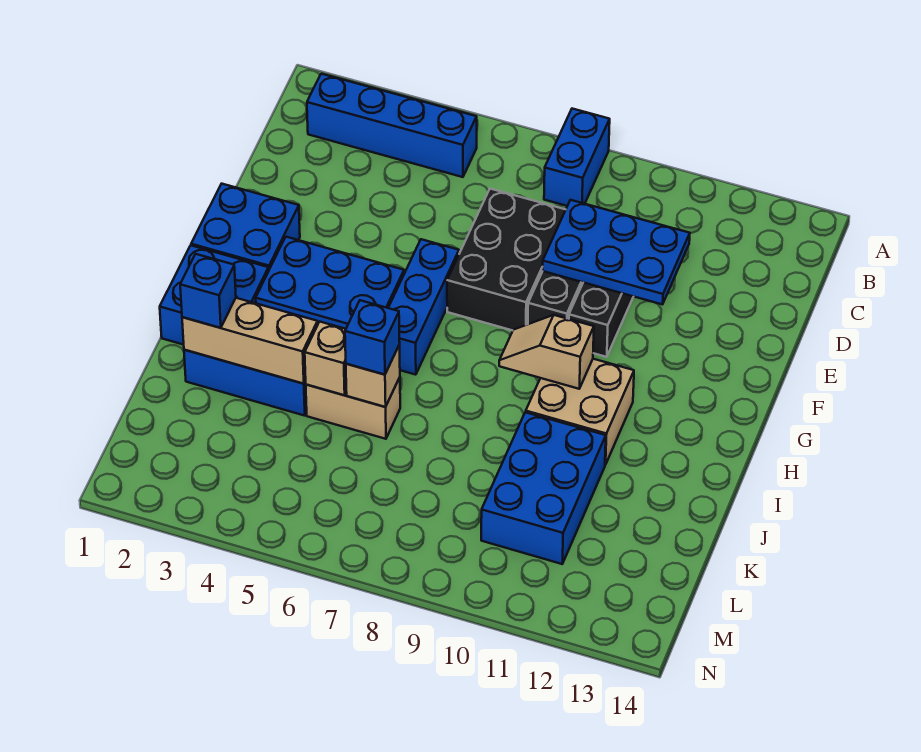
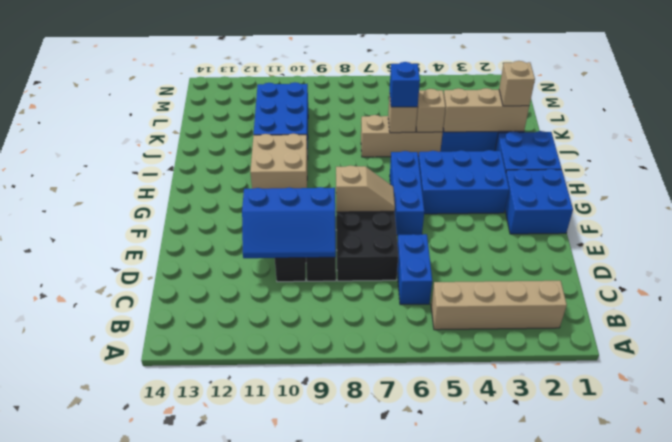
blue brick A8:B8 level 1 -> blue brick C6:D6 level 1
blue brick B2:B5 level 1 -> tan brick B2:B5 level 1
blue plate D9:E11 level 2 -> blue slope D9:E11 level 2 top E
tan slope H9:H10 level 2 top 10 -> tan slope F7:F8 level 2 top 8
blue brick J2 level 3 -> tan brick J2 level 3
tan brick J5:J6 level 1 -> tan brick J5:J7 level 1

